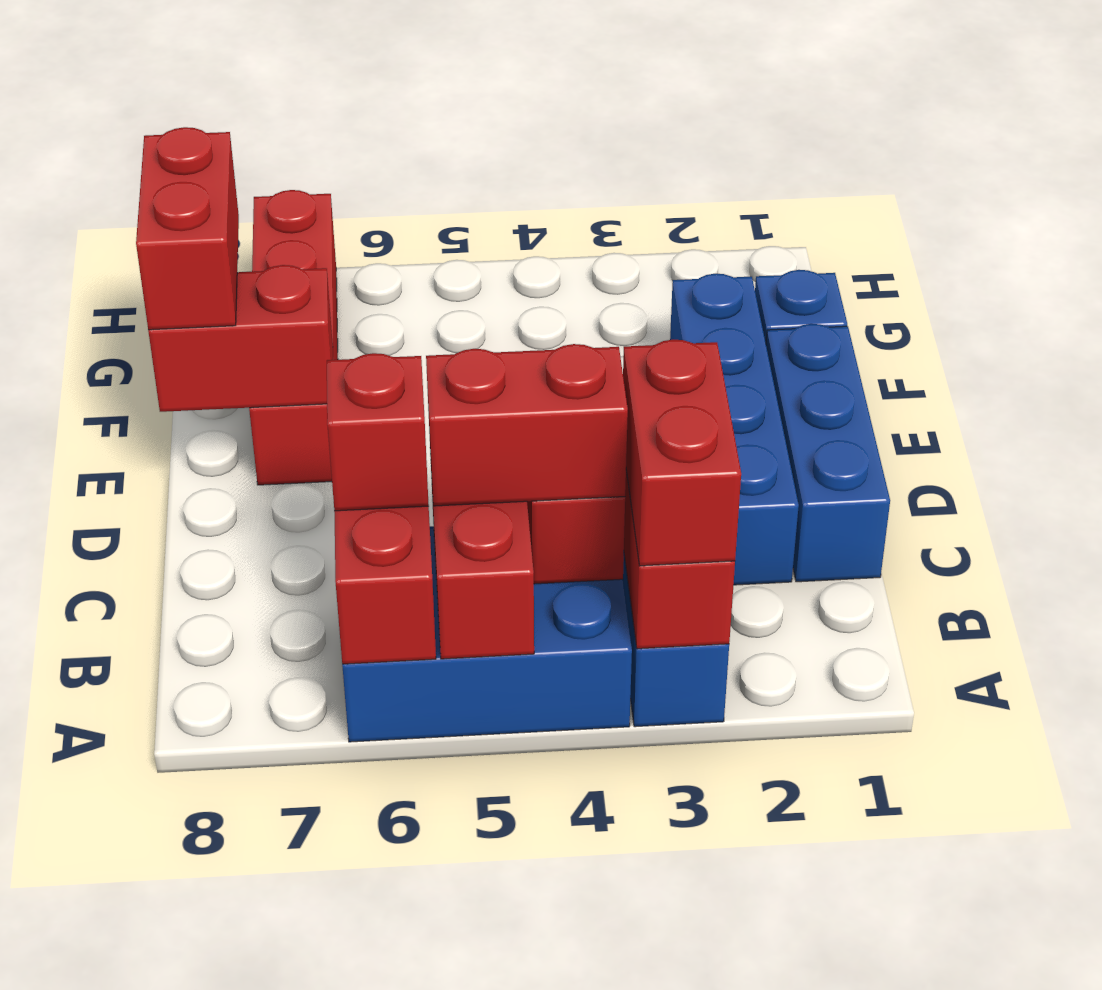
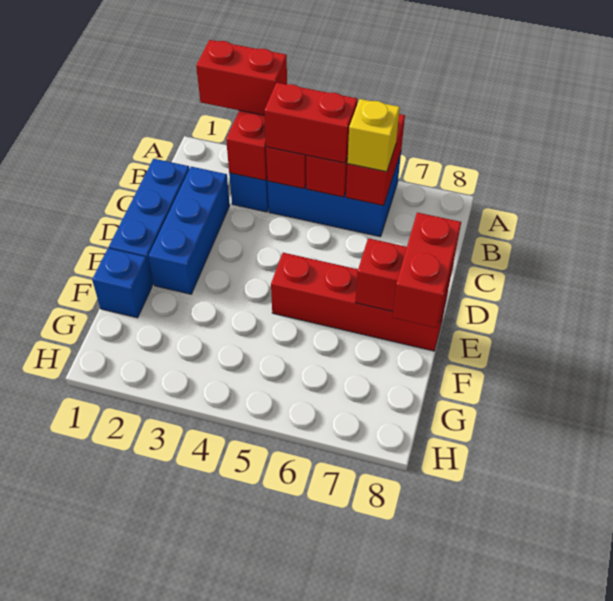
red brick A3:B3 level 3 -> red brick A2:A3 level 3
red brick B6 level 3 -> yellow brick B6 level 3
blue brick C2:F2 level 1 -> blue brick C2:E2 level 1
red brick E7:H7 level 1 -> red brick E5:E8 level 1

